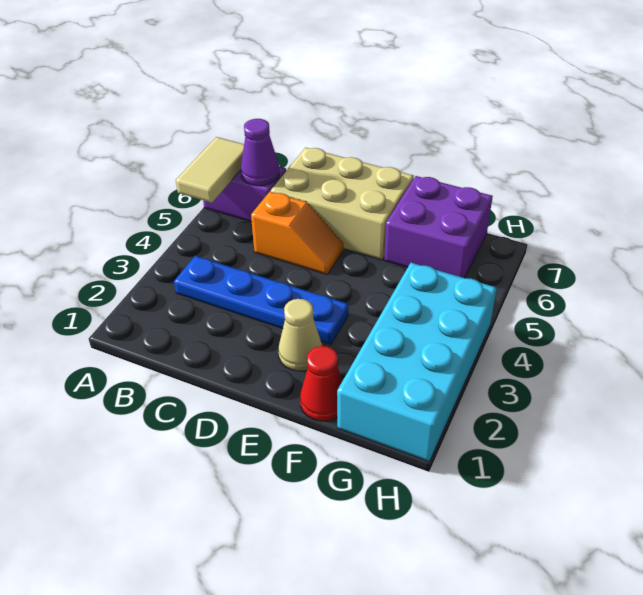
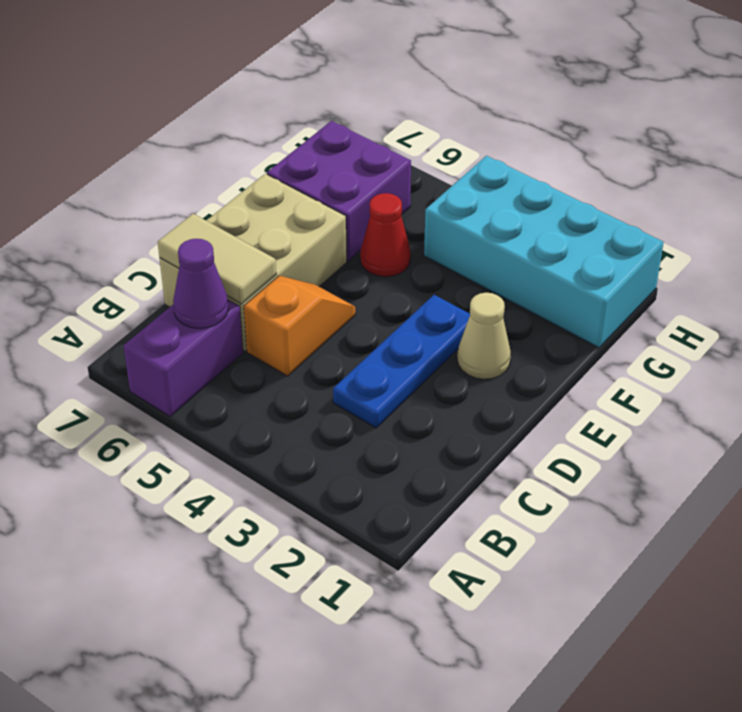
tan tile A5:A6 level 2 -> tan tile C6:C7 level 2
blue plate B3:E3 level 1 -> blue plate C3:E3 level 1
red cone F1 level 1 -> red cone F5 level 1

